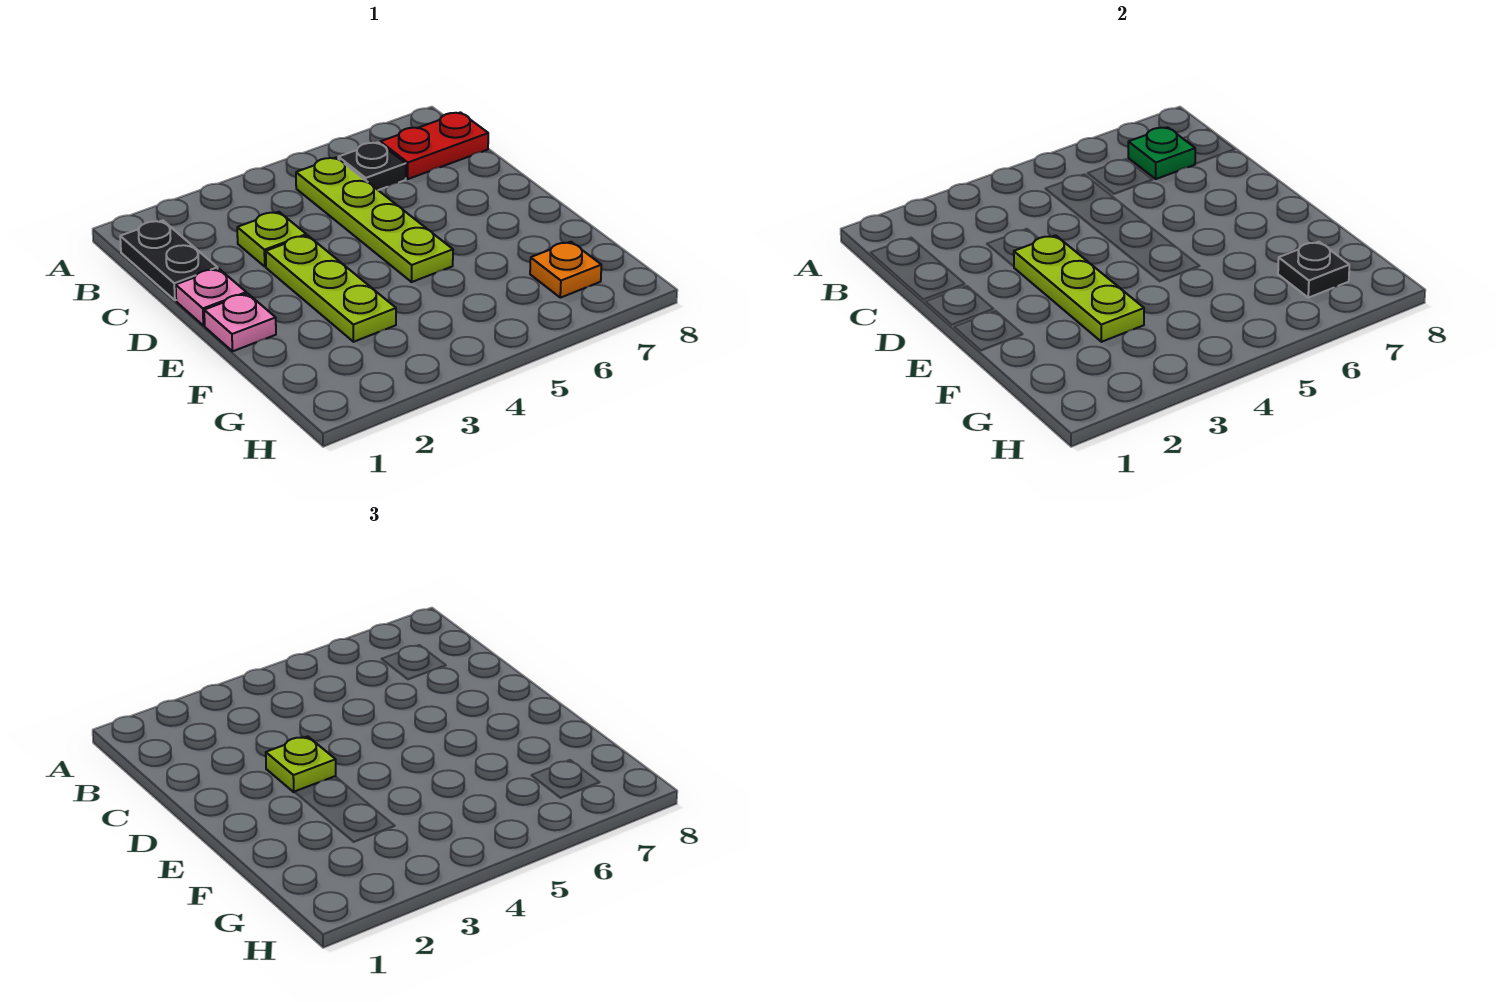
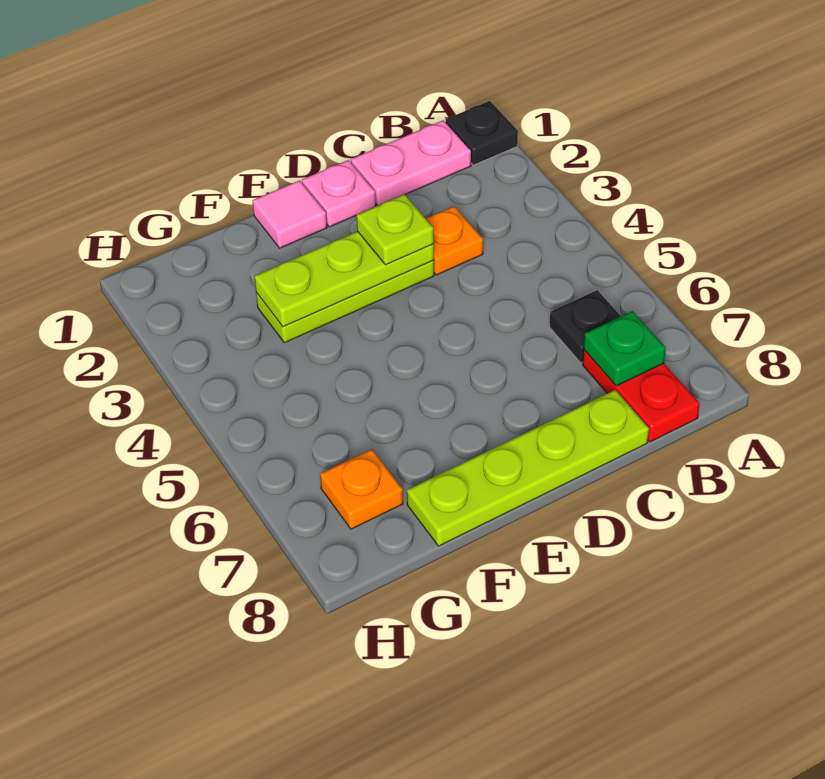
black plate B1:C1 level 1 -> pink plate B1:C1 level 1
lime plate B5:E5 level 1 -> lime plate C8:F8 level 1
lime plate C3 level 1 -> orange plate C3 level 1
pink plate E1 level 1 -> pink tile E1 level 1
black plate G7 level 2 -> black plate A1 level 1

